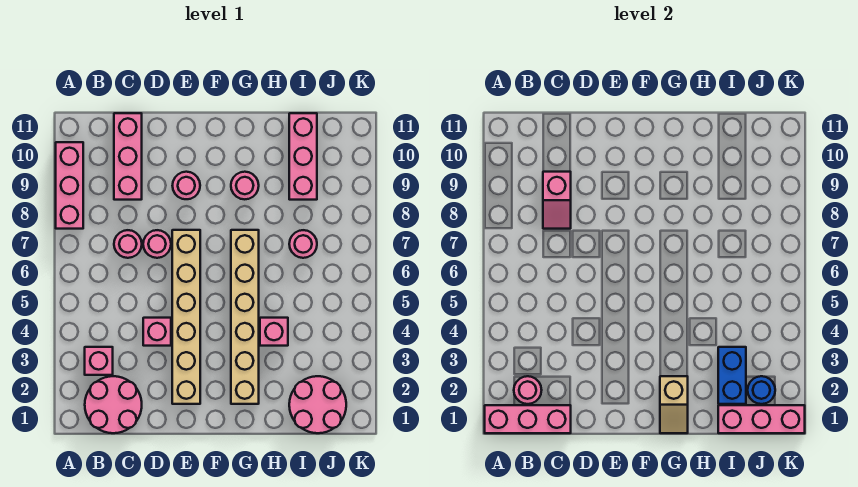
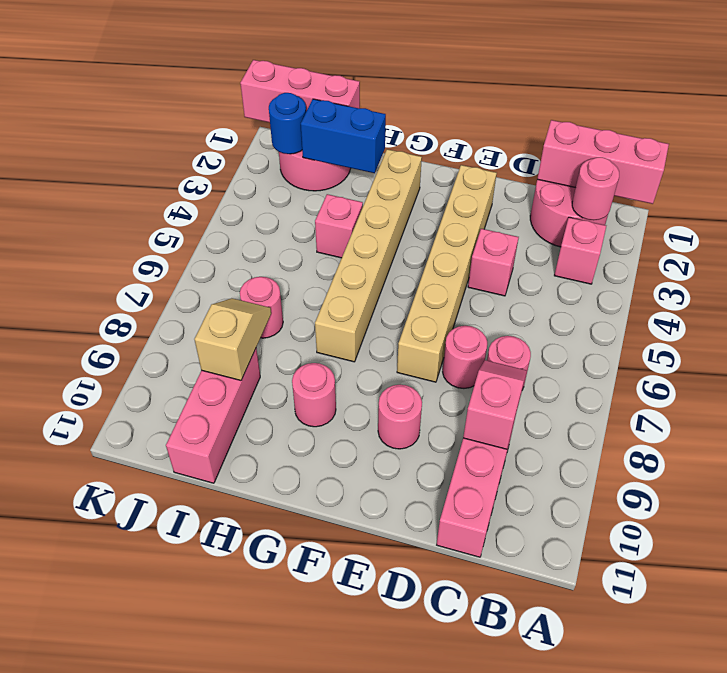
pink brick A8:A10 level 1 -> none
tan slope G1:G2 level 2 top 2 -> tan slope I8:I9 level 2 top 9
blue brick I2:I3 level 2 -> blue brick H2:I2 level 2

